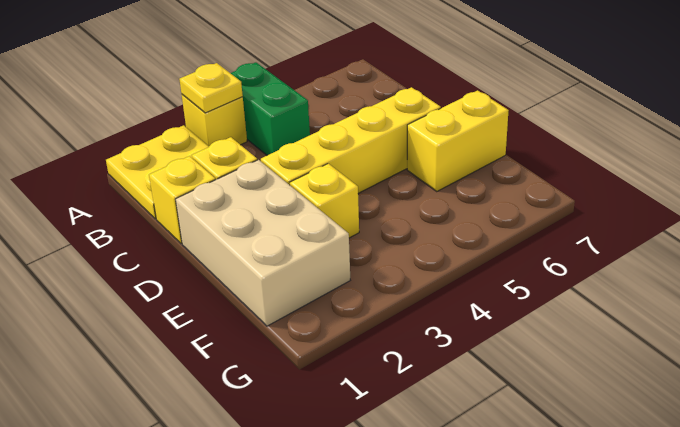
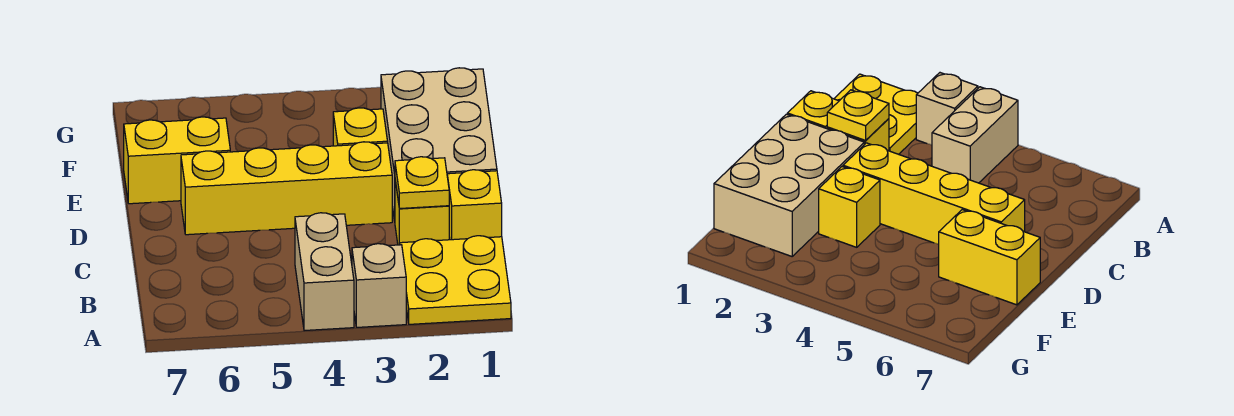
yellow brick A3 level 1 -> tan brick A3 level 1
yellow plate A3 level 2 -> yellow plate C2 level 2
green brick A4:B4 level 1 -> tan brick A4:B4 level 1

